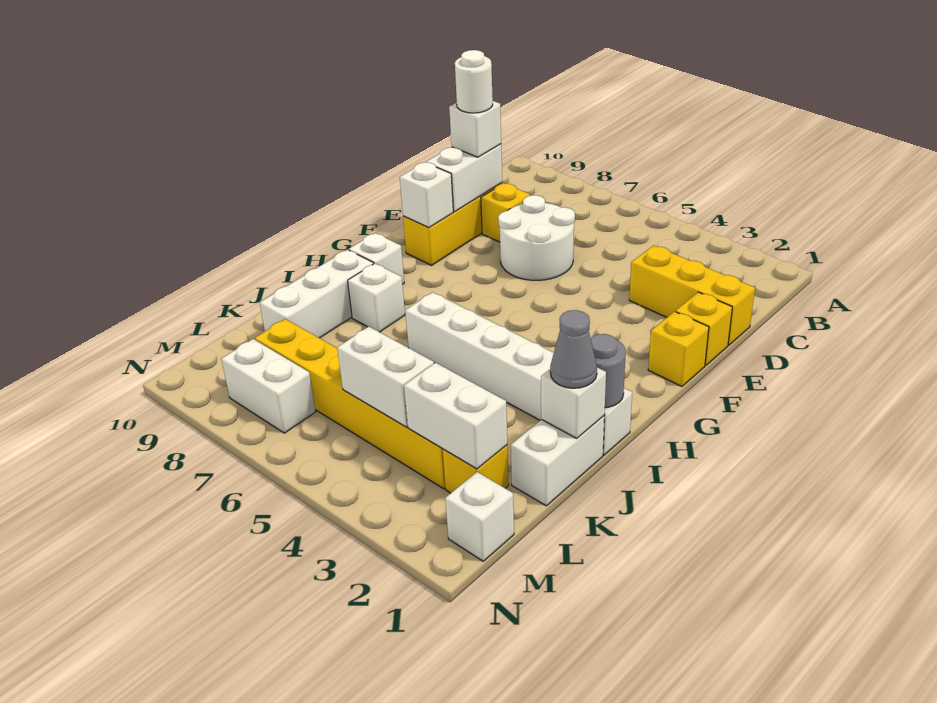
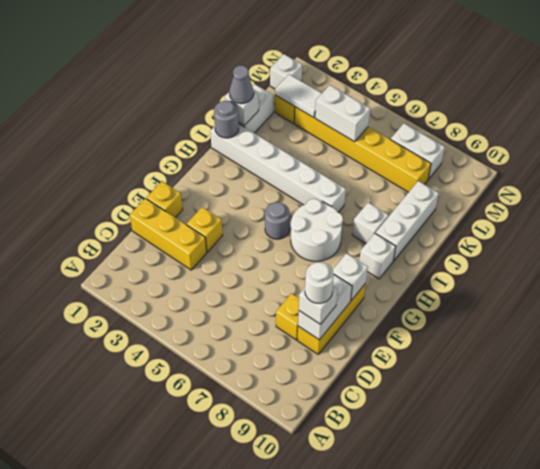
white round brick D6:E7 level 1 -> white round brick G6:H7 level 1
yellow brick F1 level 1 -> yellow brick E3 level 1
none -> grey round brick G5 level 1
white brick L2:L3 level 2 -> white tile L2:L3 level 2

